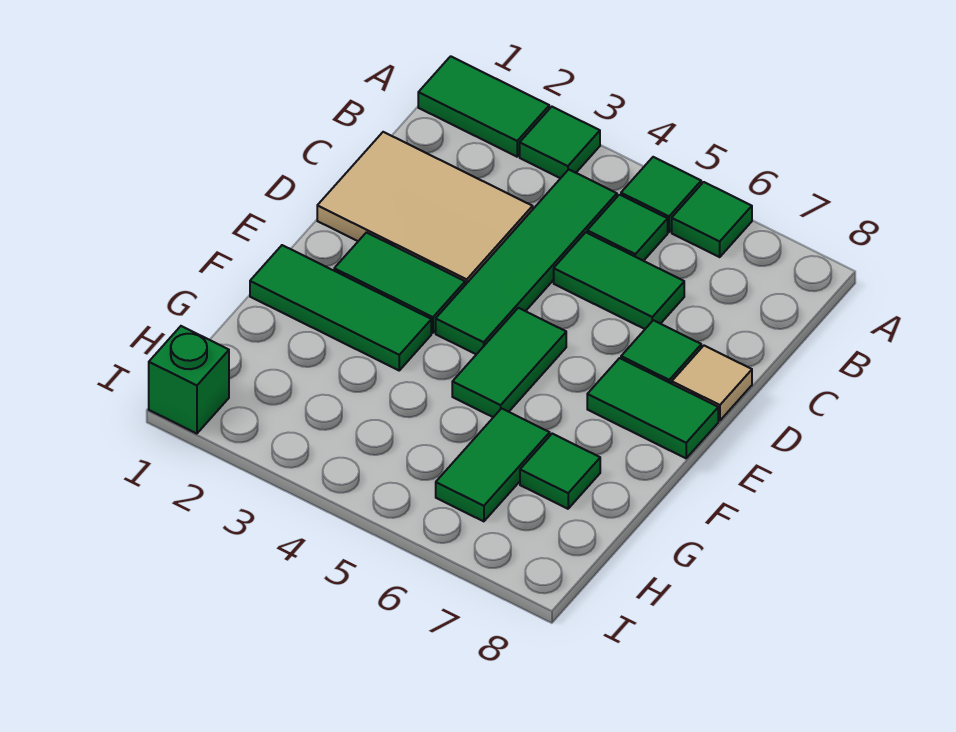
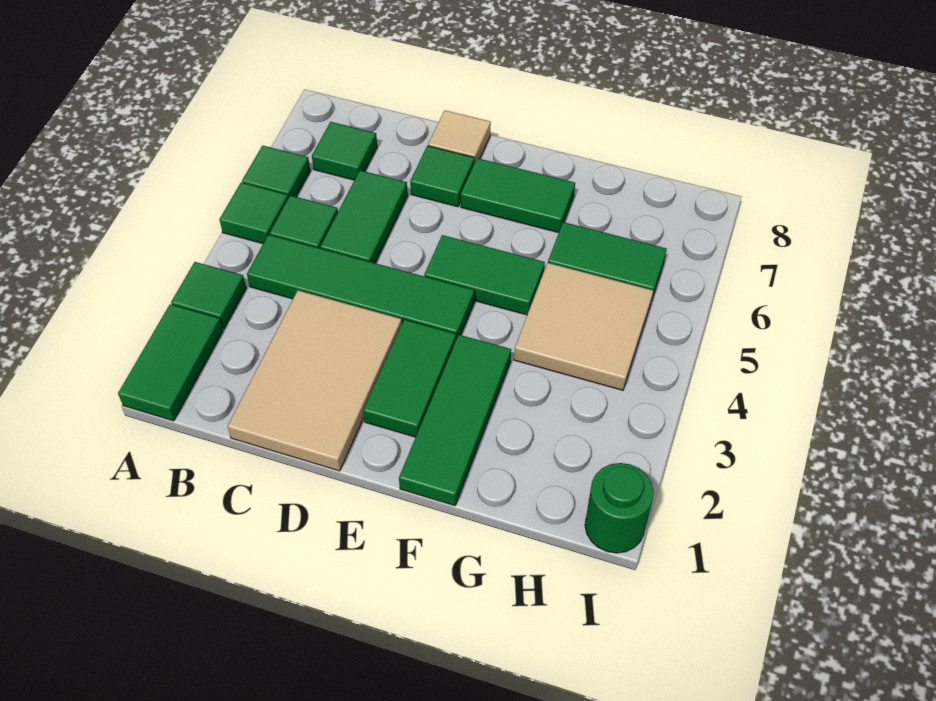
green tile E7:E8 level 1 -> green tile E7:F7 level 1
none -> tan tile G4:H5 level 1
green tile G7 level 1 -> green tile B7 level 1
green brick I1 level 1 -> green round brick I1 level 1

